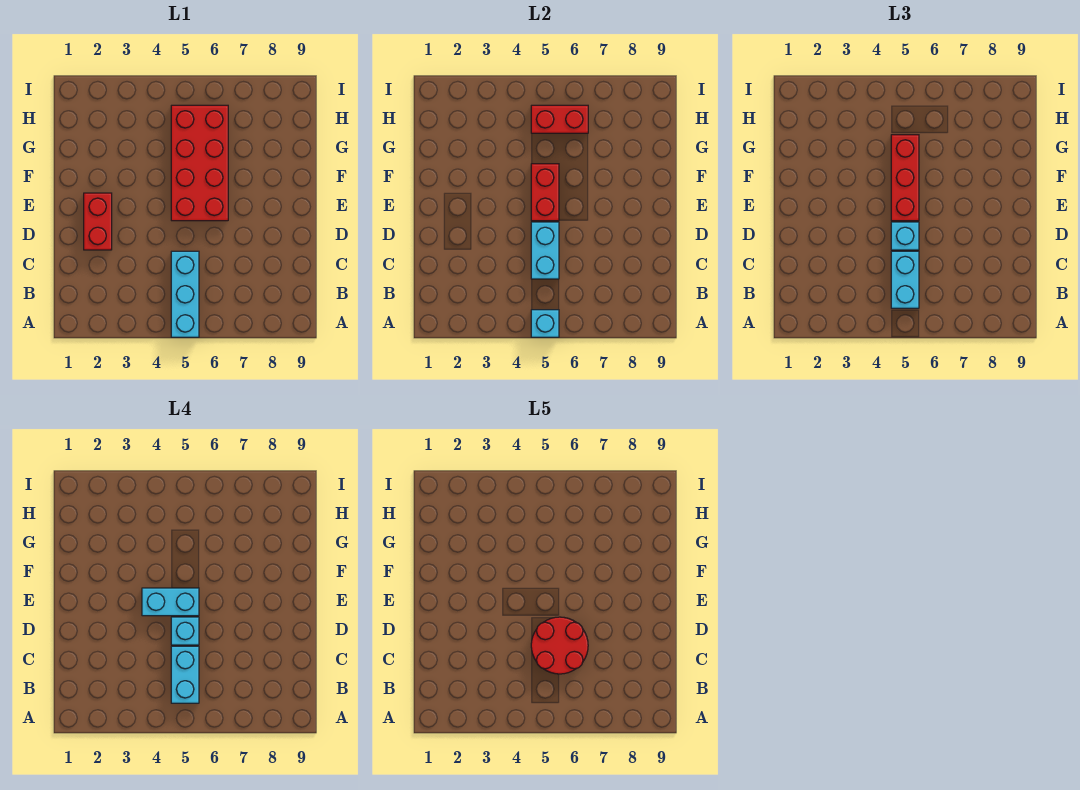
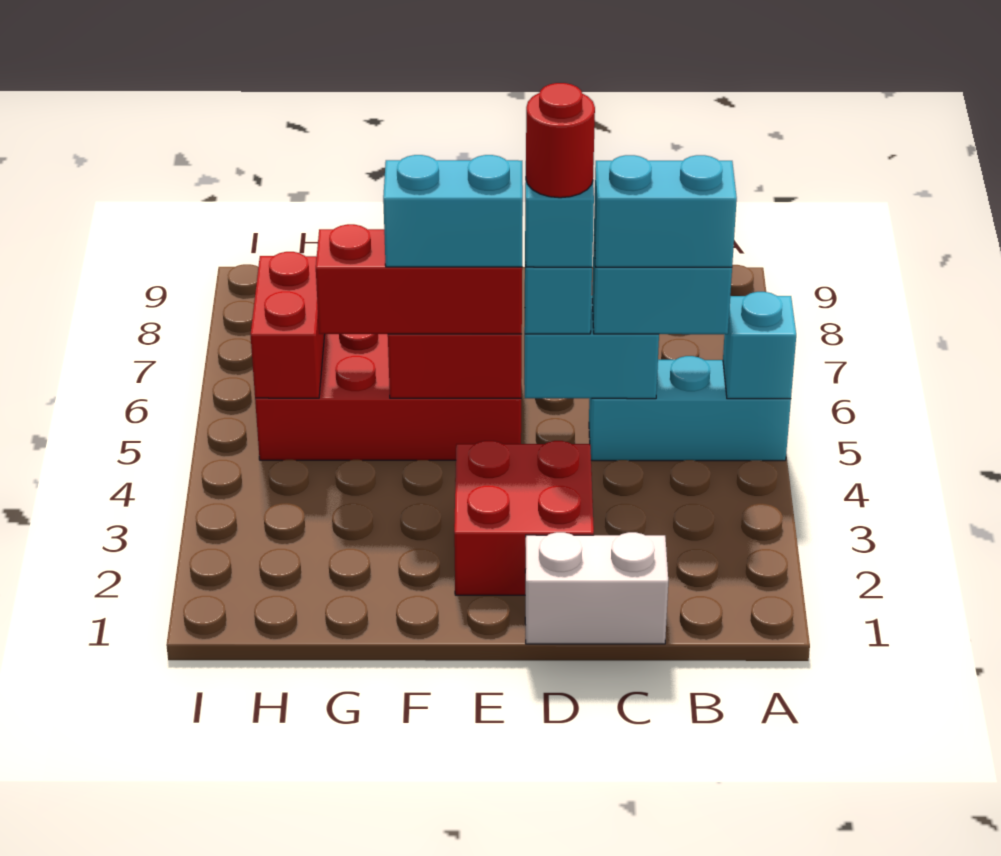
none -> white brick C1:D1 level 1
red round brick C5:D6 level 5 -> red round brick D5 level 5
red brick D2:E2 level 1 -> red brick D2:E3 level 1
cyan brick E4:E5 level 4 -> cyan brick E5:F5 level 4

